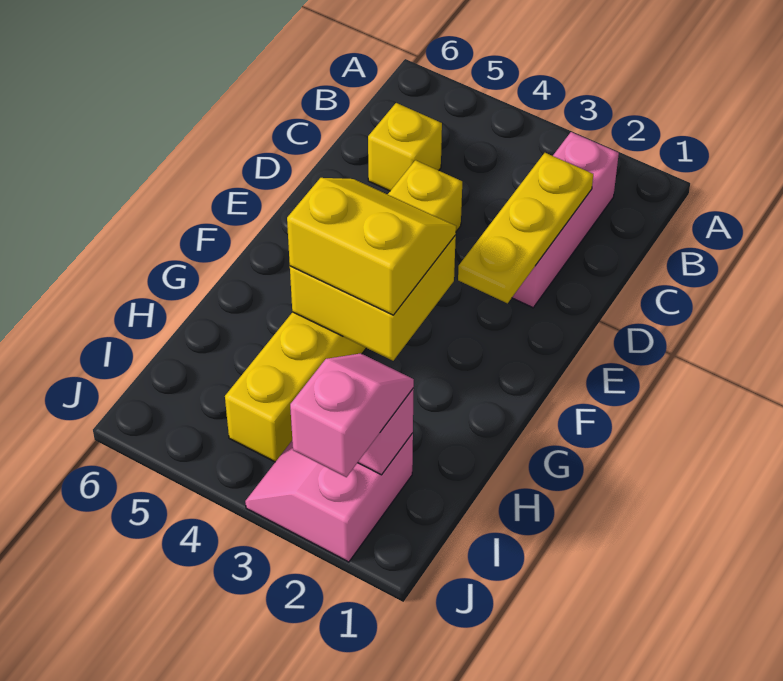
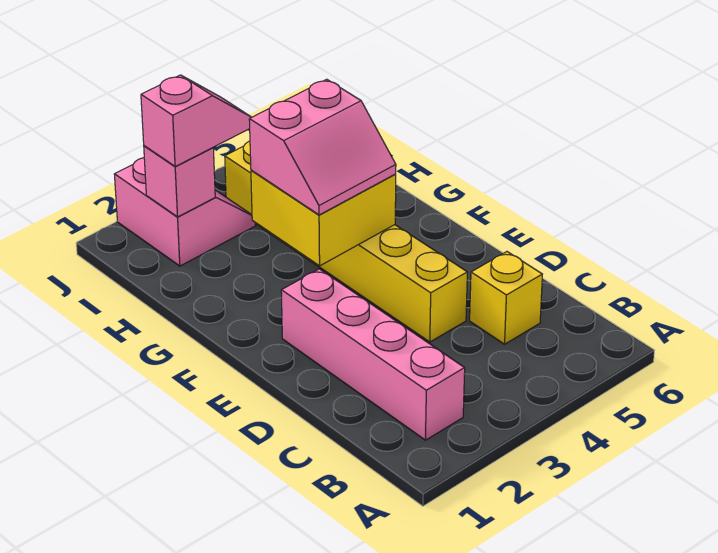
pink brick B2:D2 level 1 -> pink brick B2:E2 level 1
yellow plate C2:E2 level 2 -> none
yellow slope F3:G4 level 3 top G -> pink slope F3:G4 level 3 top G
pink slope I2:J2 level 3 top J -> pink slope I2:I3 level 3 top 2

